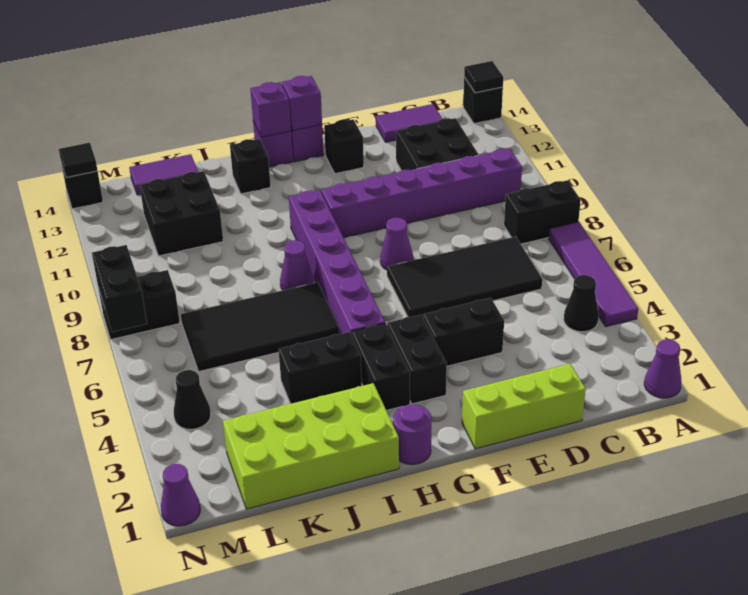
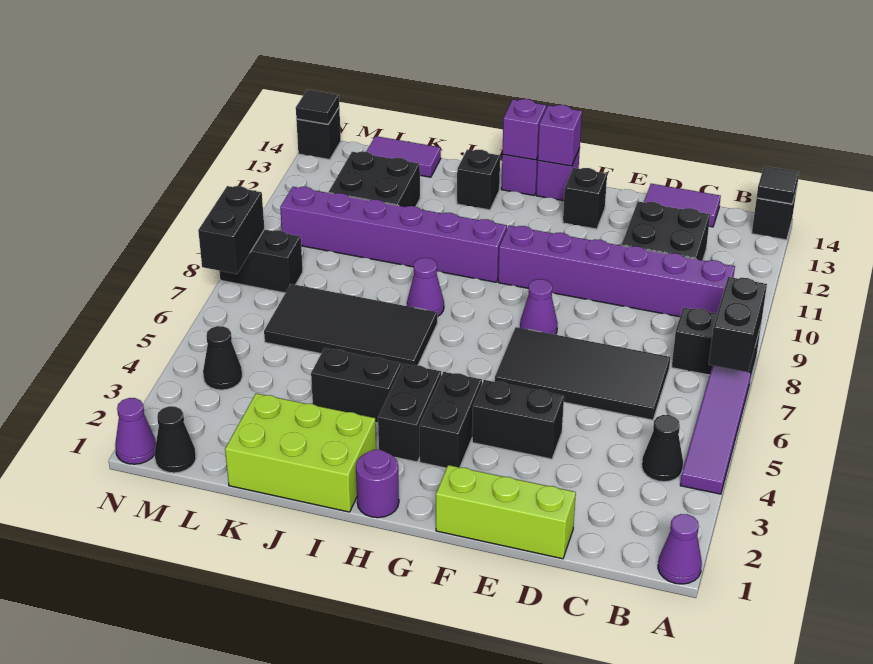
none -> black brick A7:A8 level 2
purple brick H5:H10 level 1 -> purple brick H10:M10 level 1
lime brick I1:L2 level 1 -> lime brick I1:K2 level 1
none -> black cone M1 level 1

